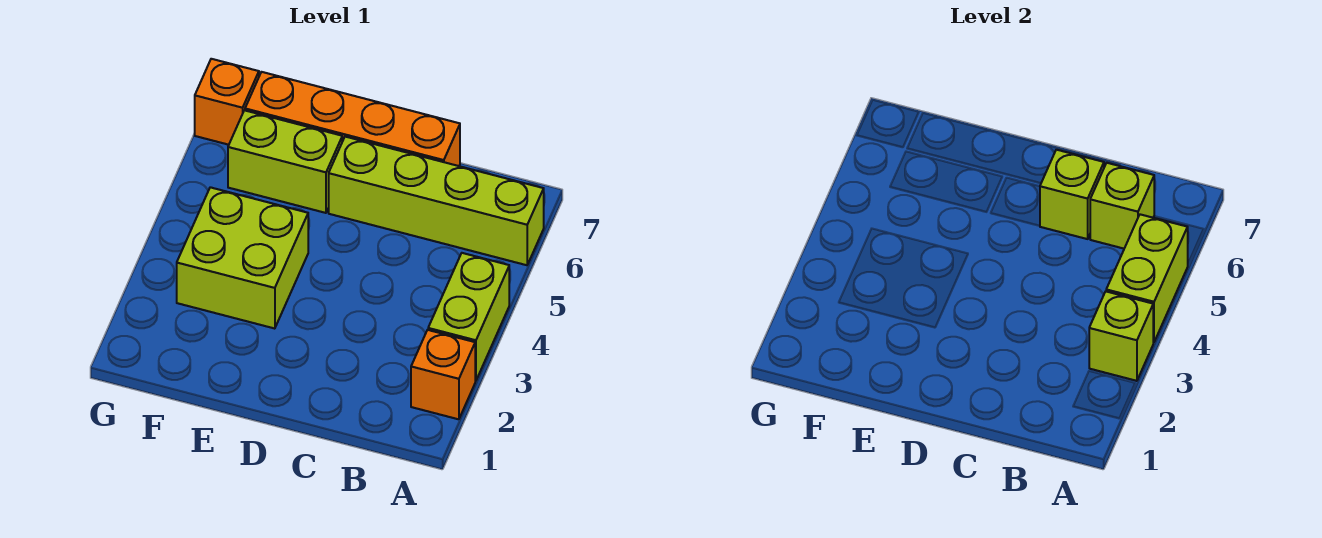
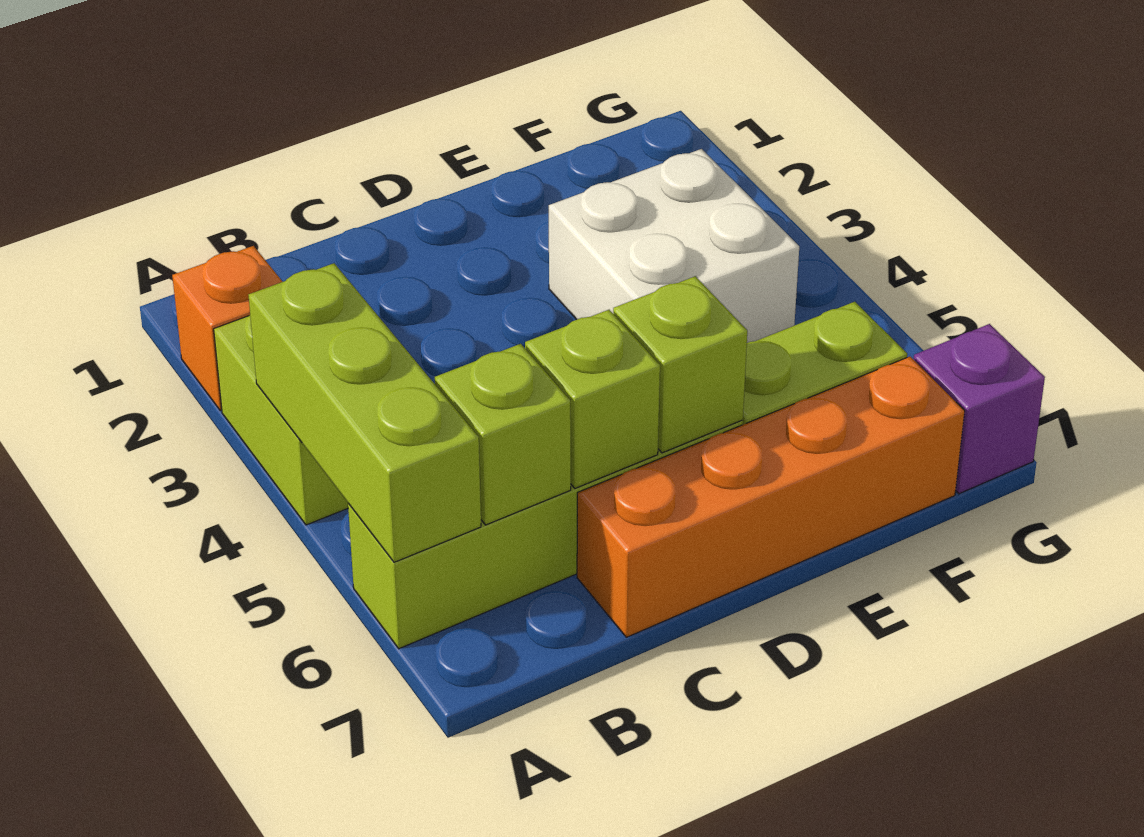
lime brick A3 level 2 -> lime brick D6 level 2
lime brick A4:A5 level 2 -> lime brick A4:A6 level 2
lime brick E3:F4 level 1 -> white brick E3:F4 level 1
orange brick G7 level 1 -> purple brick G7 level 1

